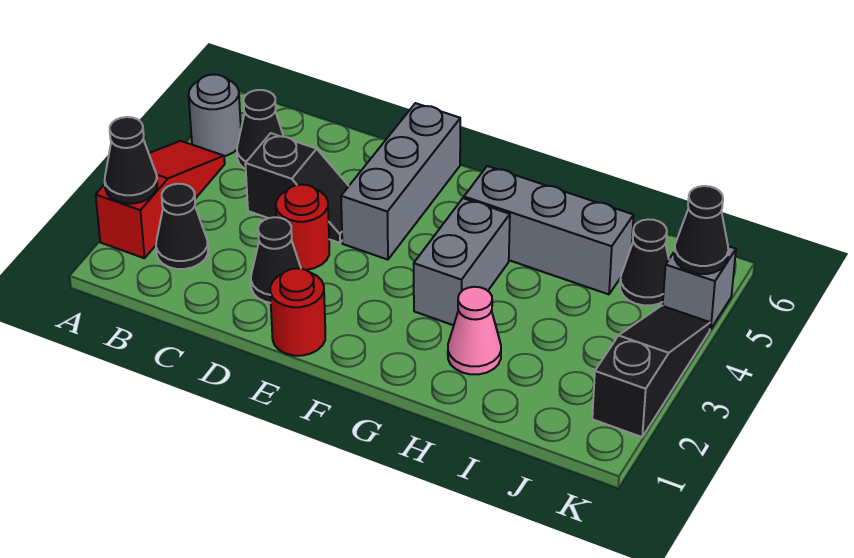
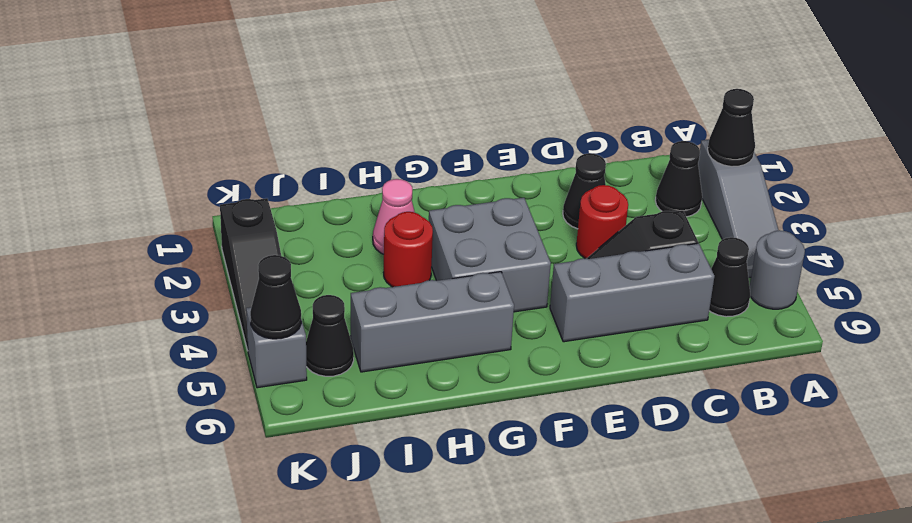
red slope A2:A4 level 1 top 2 -> grey slope A2:A4 level 1 top 2
red round brick E1 level 1 -> red round brick H3 level 1
grey brick E4:E6 level 1 -> grey brick C5:E5 level 1
grey brick G3:G4 level 1 -> grey brick F3:G4 level 1

